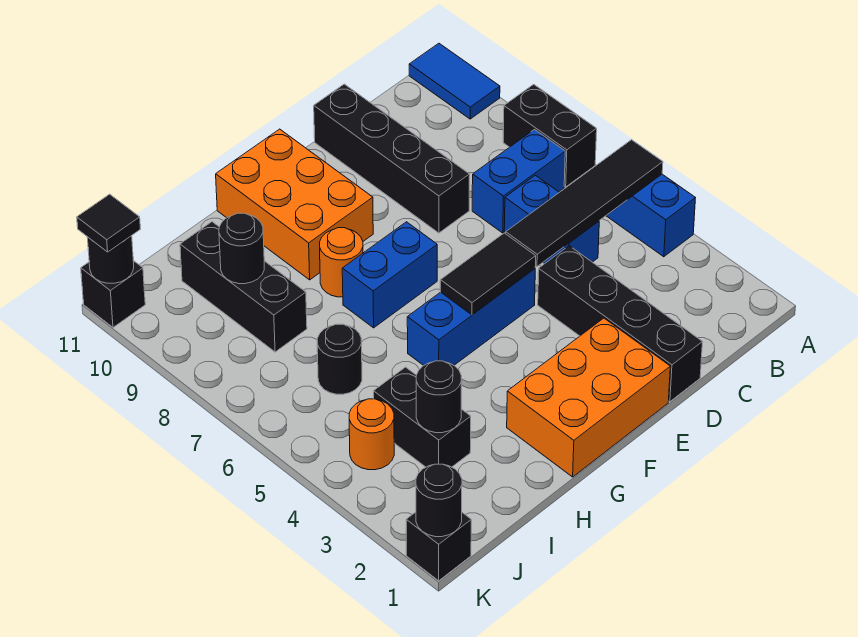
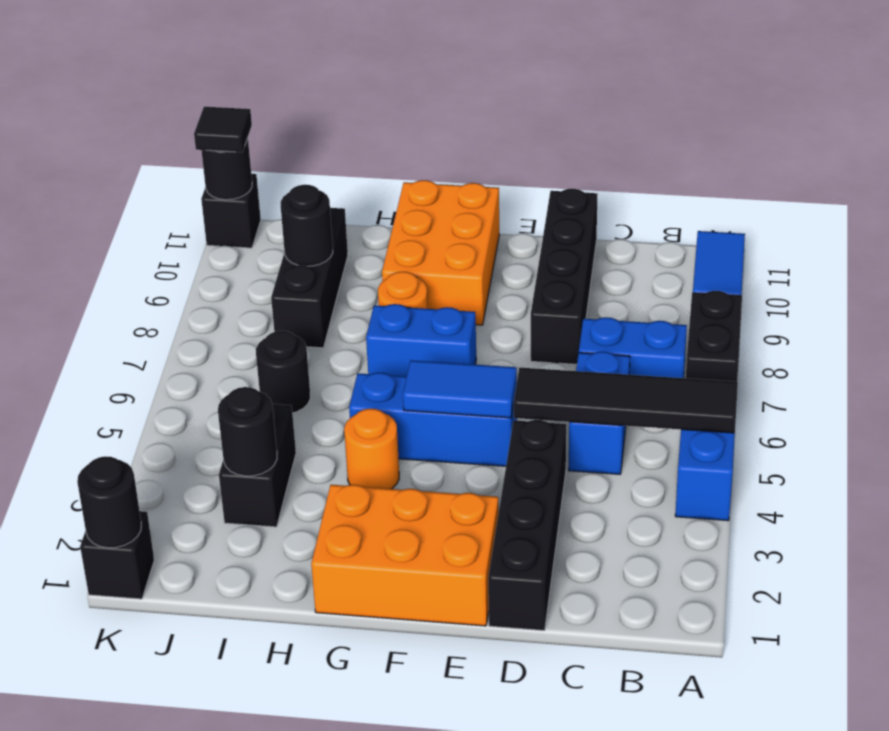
black tile E5:F5 level 2 -> blue tile E5:F5 level 2
orange round brick J4 level 1 -> orange round brick G4 level 1

